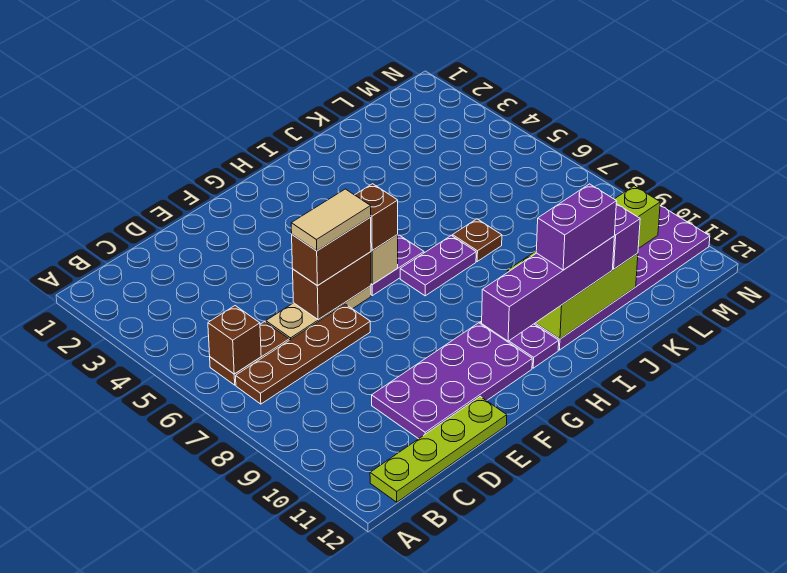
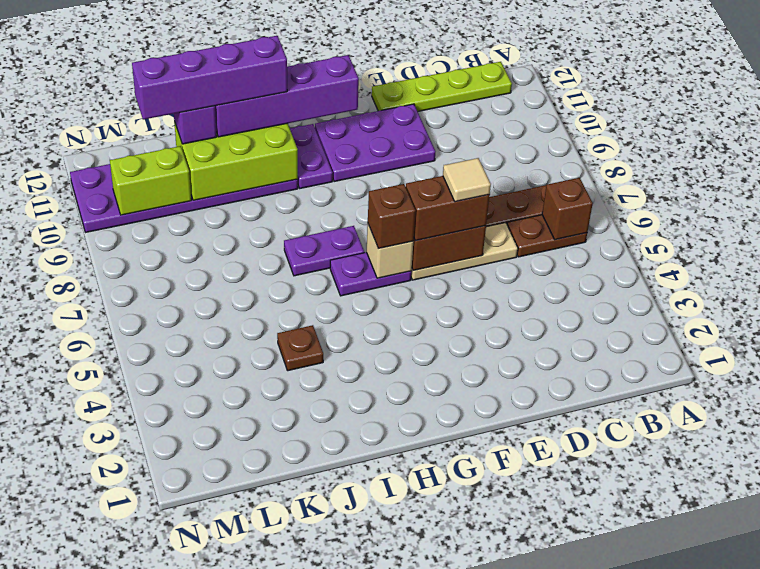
purple plate D10:G11 level 1 -> purple plate E10:G11 level 1
tan tile E6:F6 level 4 -> tan tile E6 level 4
purple brick I11:J11 level 4 -> purple brick I11:L11 level 4
brown plate J7 level 1 -> brown plate J4 level 1

